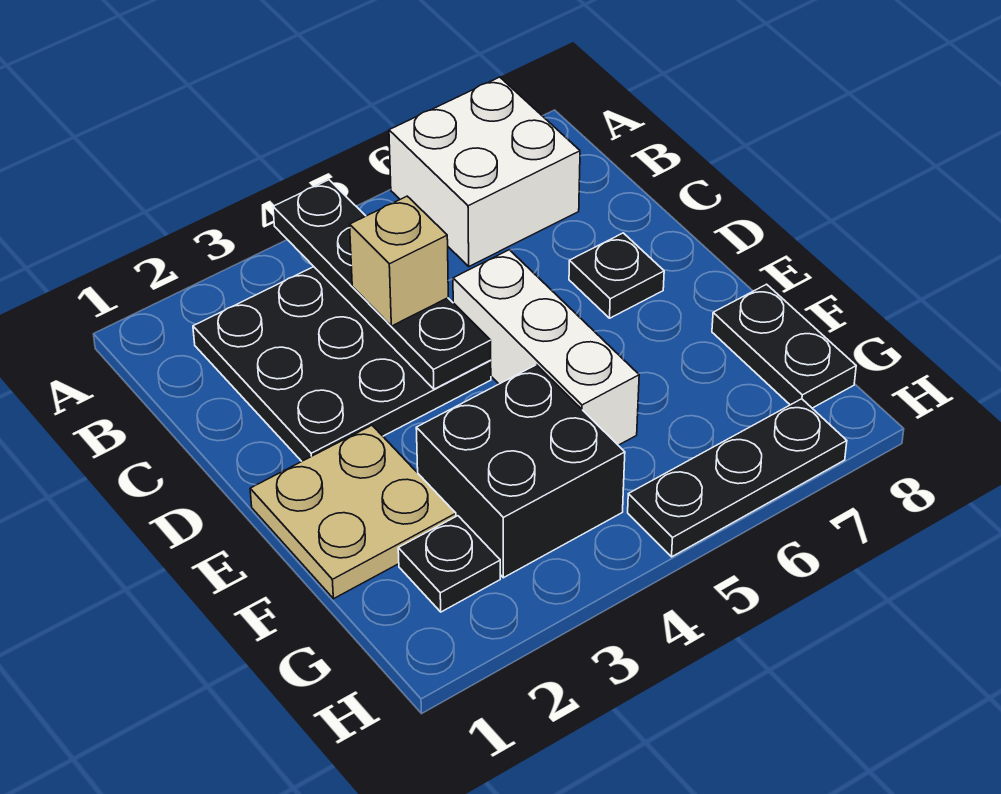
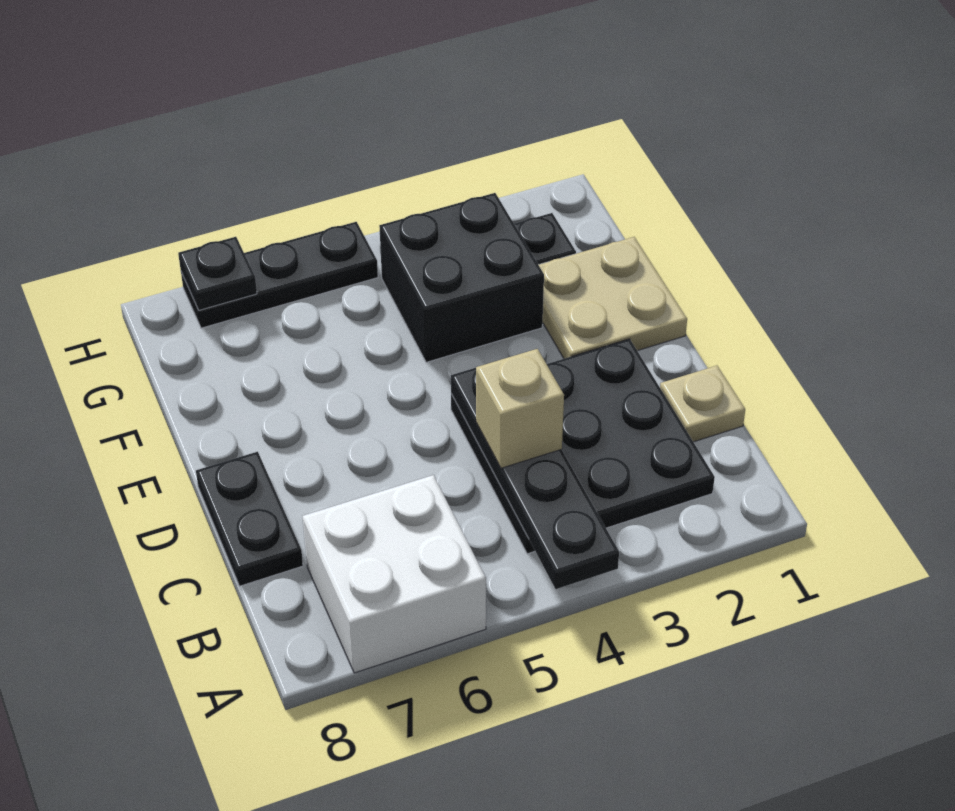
none -> tan plate C1 level 1
white brick D5:F5 level 1 -> none
black plate D7 level 1 -> black plate H7 level 2
black plate F8:G8 level 1 -> black plate C8:D8 level 1

